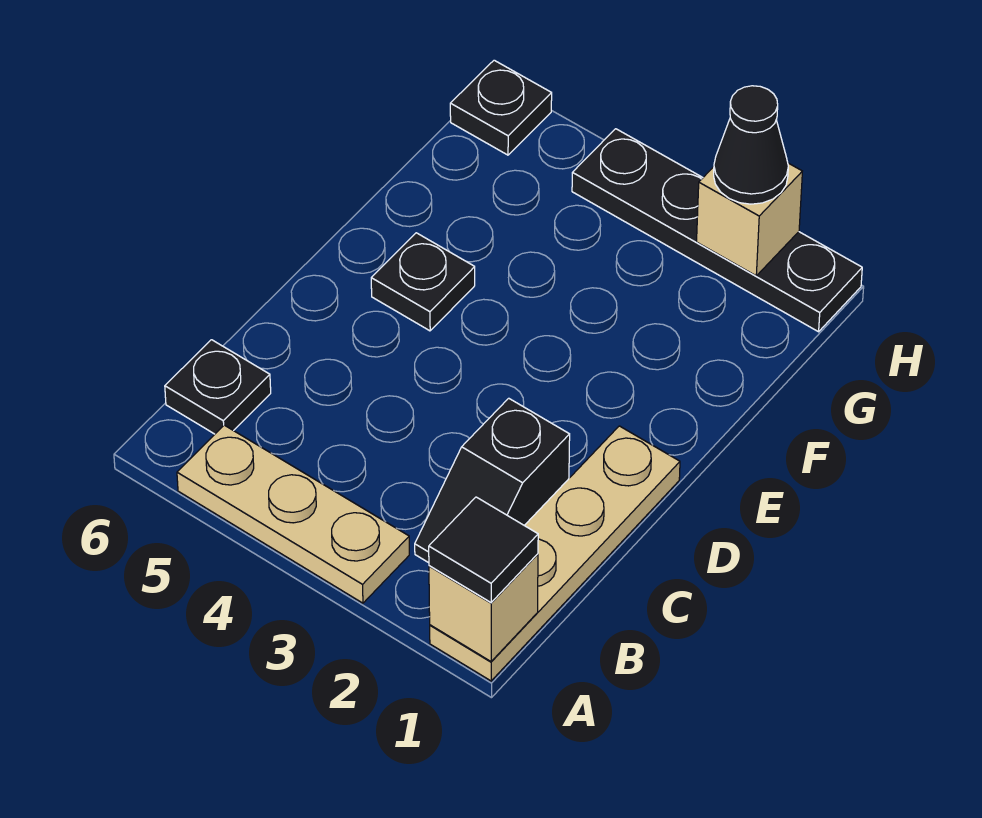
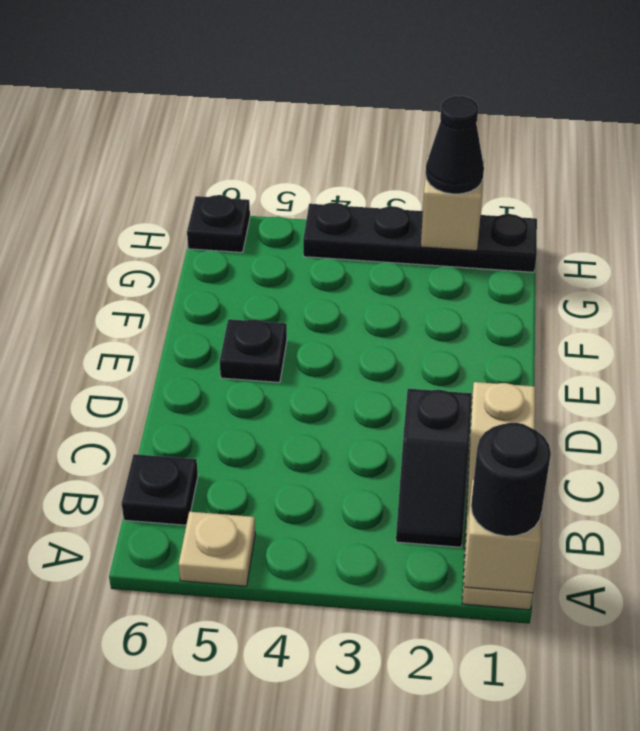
black tile A1 level 3 -> black round brick A1 level 3
tan plate A3:A5 level 1 -> tan plate A5 level 1

